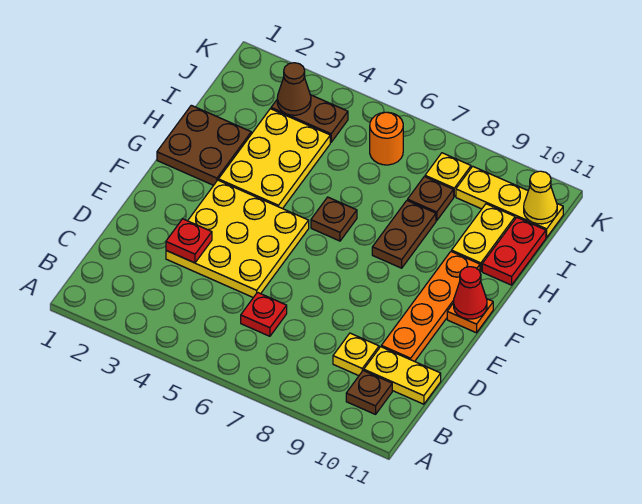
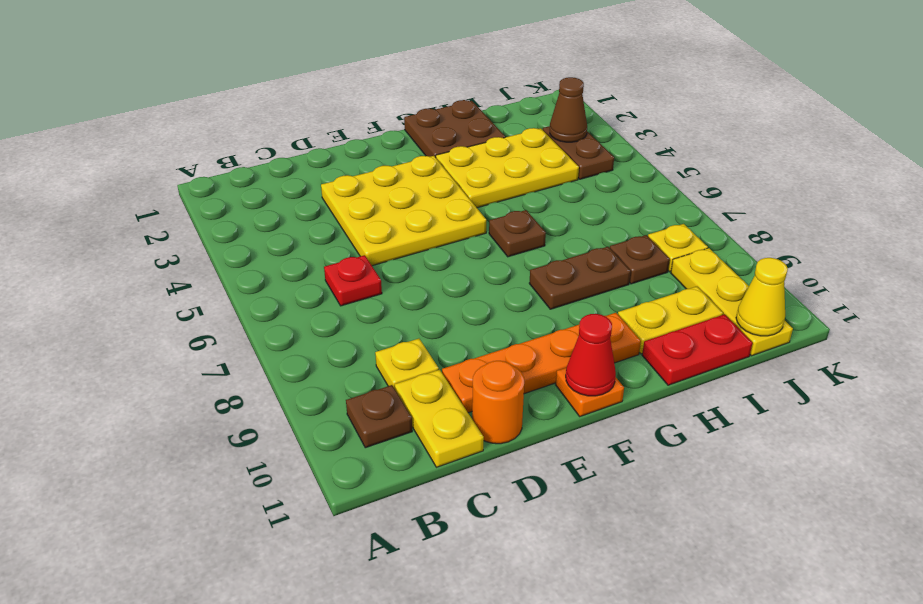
red plate D3 level 2 -> none
orange round brick J6 level 1 -> orange round brick D11 level 1

